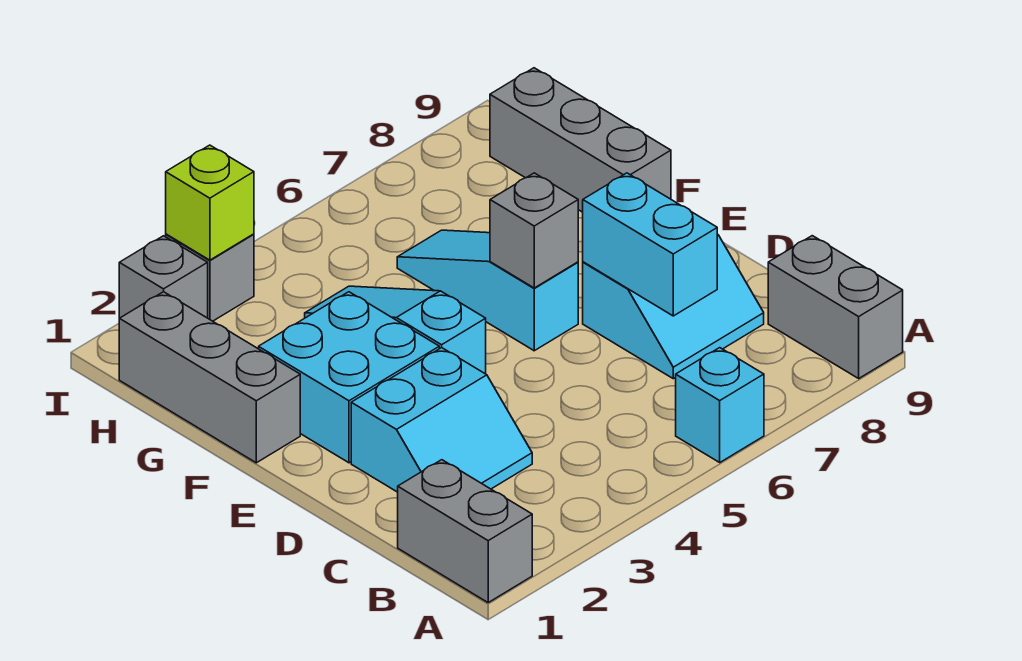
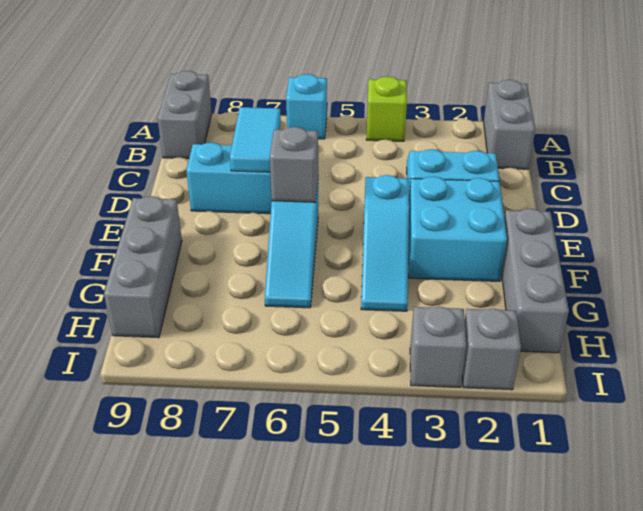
cyan brick C7:D7 level 2 -> cyan tile C7:D7 level 2
lime brick I3 level 2 -> lime brick A4 level 1

